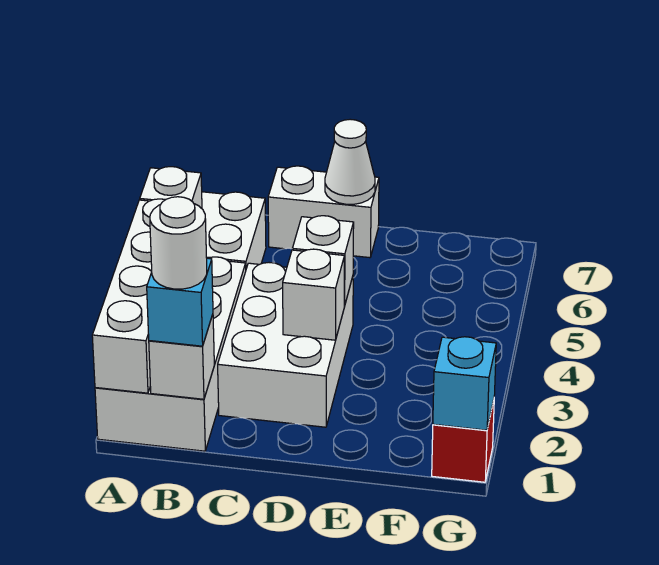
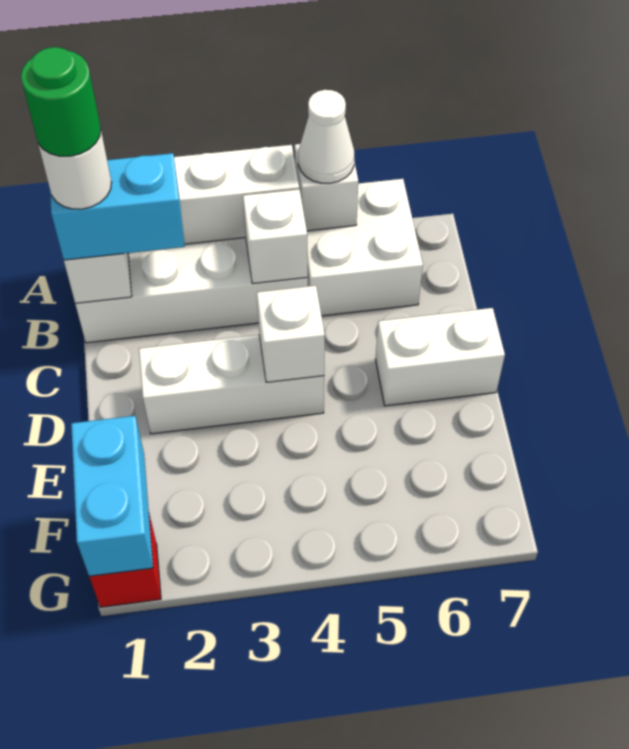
cyan brick B1 level 3 -> cyan brick B1:B2 level 3
none -> green round brick B1 level 5
white brick C2:D4 level 1 -> white brick D2:D4 level 1
white brick C7:D7 level 1 -> white brick D6:D7 level 1
white brick D3 level 2 -> white brick B4 level 2
white cone D7 level 2 -> white cone A5 level 3
cyan brick G1 level 2 -> cyan brick F1:G1 level 2

